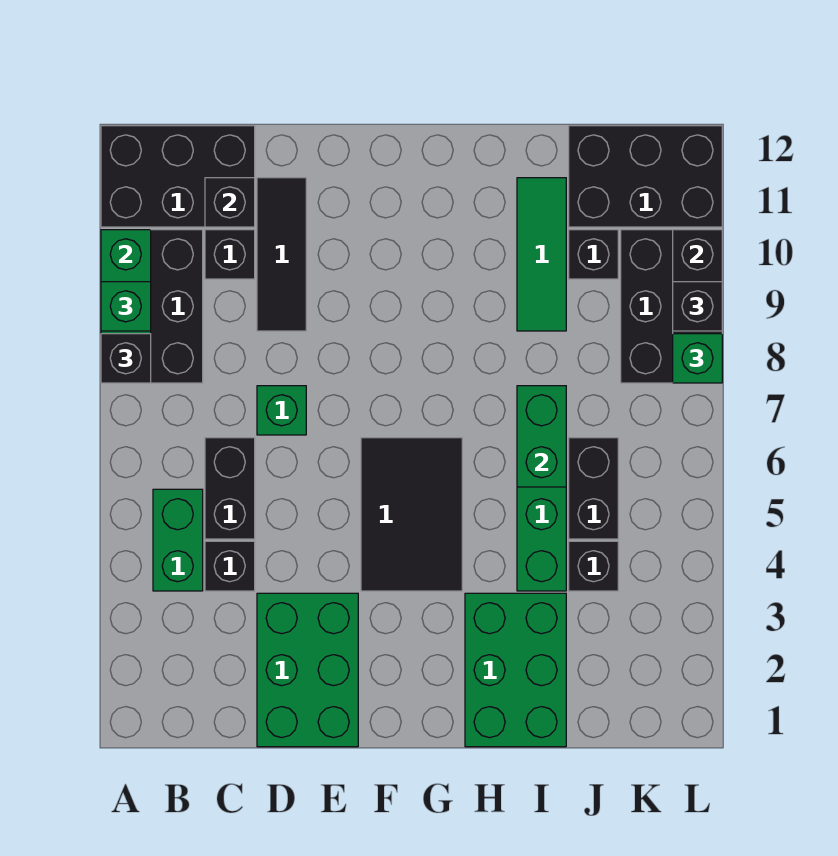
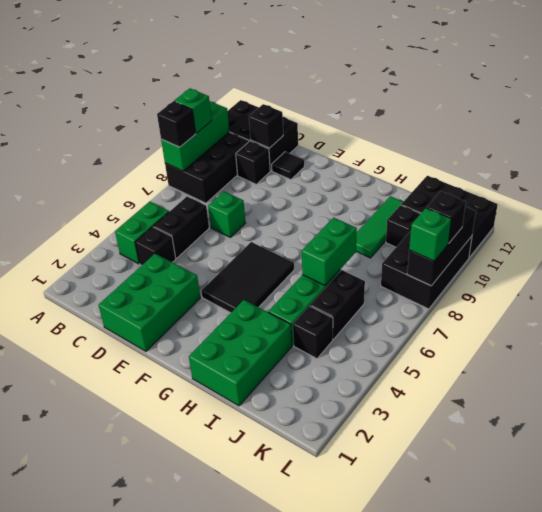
black tile D9:D11 level 1 -> black tile D11 level 1

